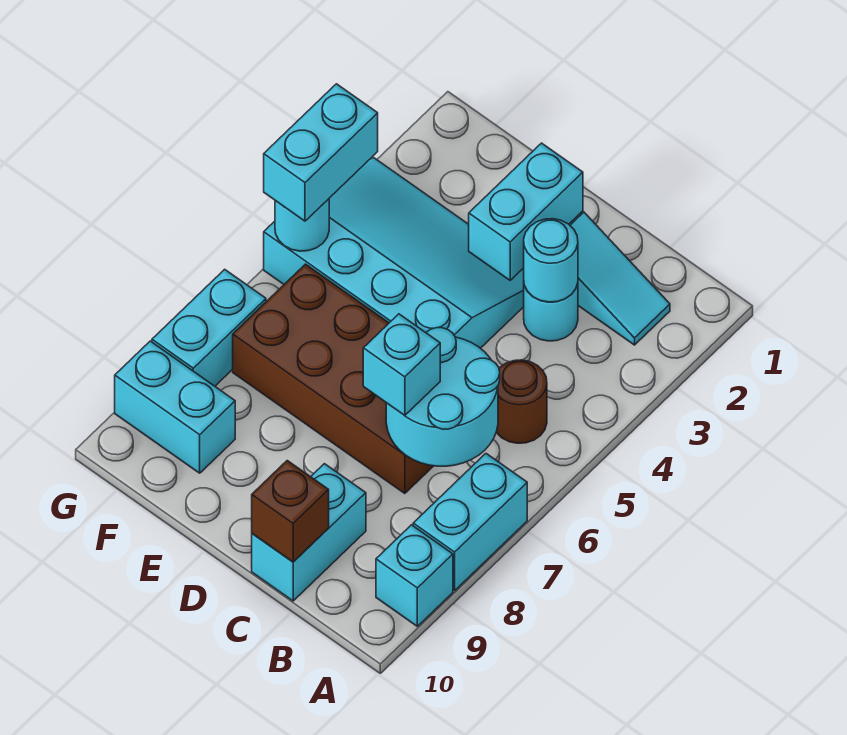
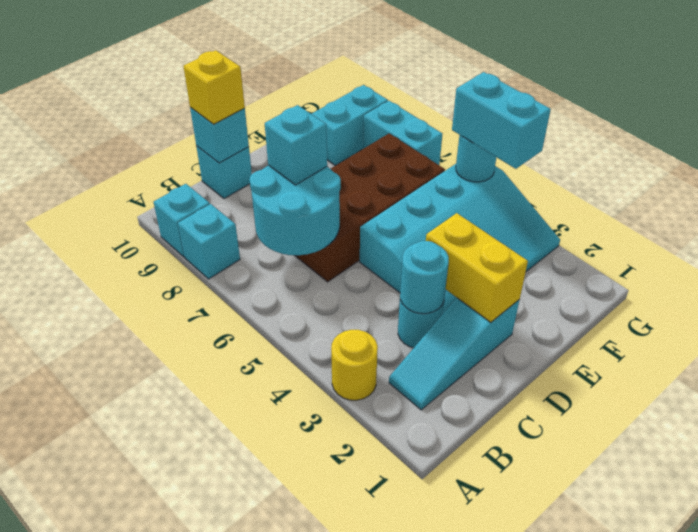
none -> yellow round brick A3 level 1
cyan brick A7:A8 level 1 -> cyan brick A8 level 1
brown round brick B5 level 1 -> none
cyan brick C9:C10 level 1 -> cyan brick C10 level 1
brown brick C10 level 2 -> cyan brick C10 level 2
none -> yellow brick C10 level 3
cyan brick D2:D3 level 2 -> yellow brick D2:D3 level 2

